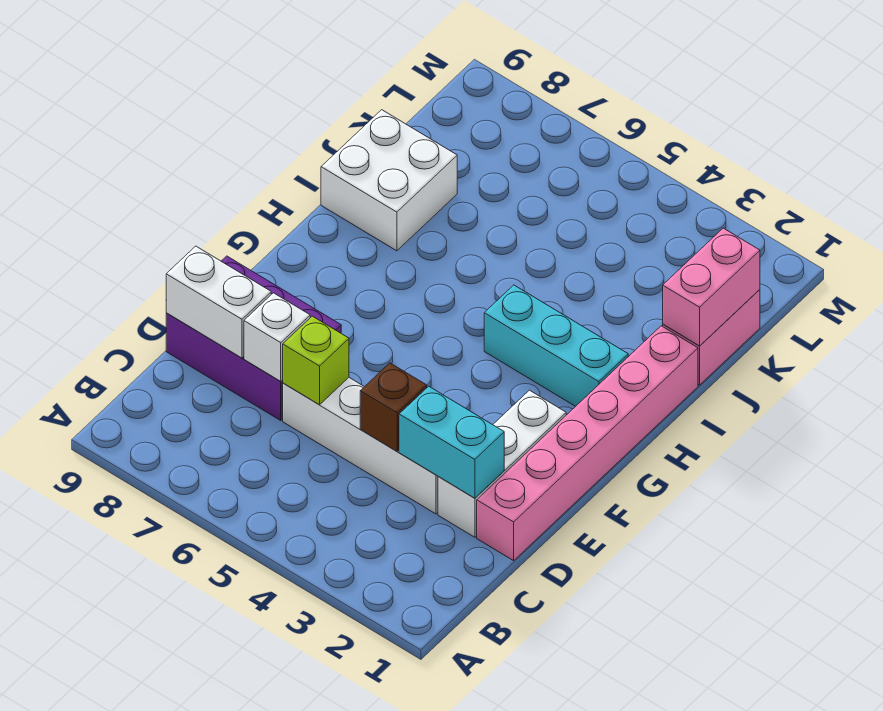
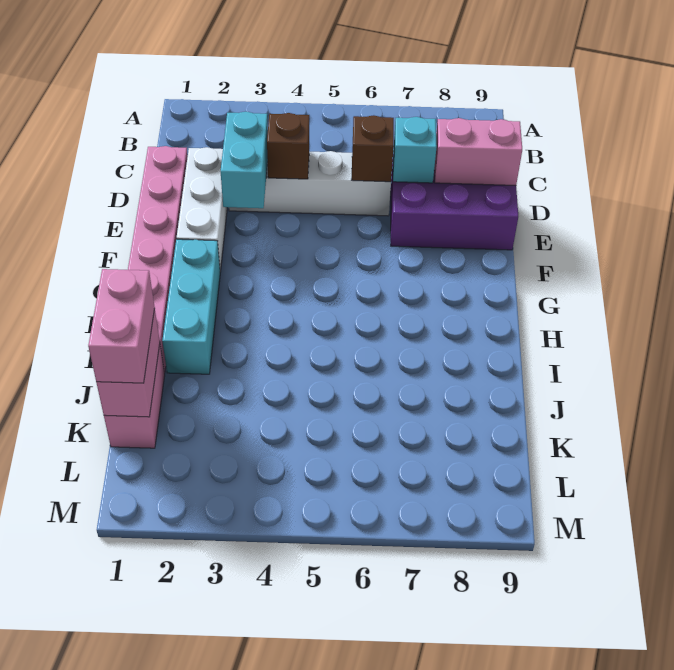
cyan brick D2:D3 level 2 -> cyan brick D3:E3 level 2
lime brick D6 level 2 -> brown brick D6 level 2
white brick D7 level 2 -> cyan brick D7 level 2
white brick D8:D9 level 2 -> pink brick D8:D9 level 2
cyan brick H2:H4 level 1 -> cyan brick G2:I2 level 1
white brick I8:J9 level 1 -> none
none -> pink brick J1:K1 level 3

